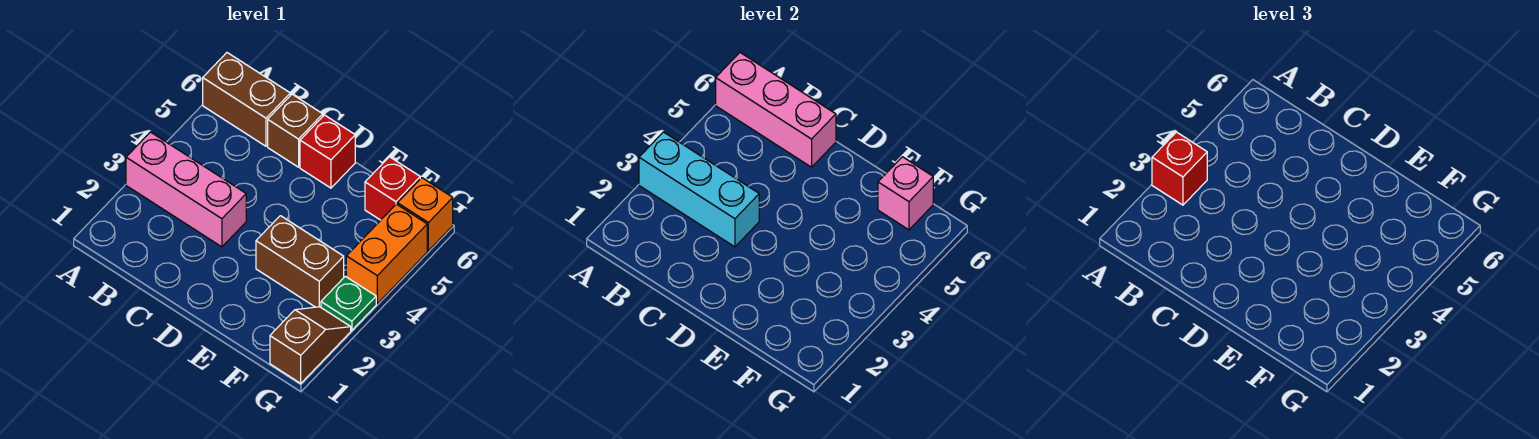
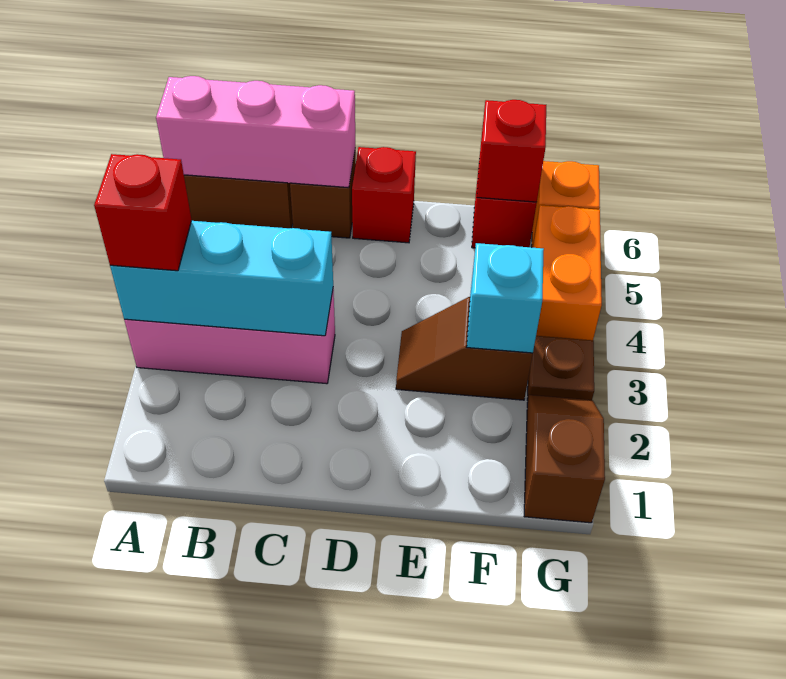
brown brick E3:F3 level 1 -> brown slope E3:F3 level 1 top F
none -> cyan brick F3 level 2
pink brick F6 level 2 -> red brick F6 level 2
green plate G3 level 1 -> brown plate G3 level 1

